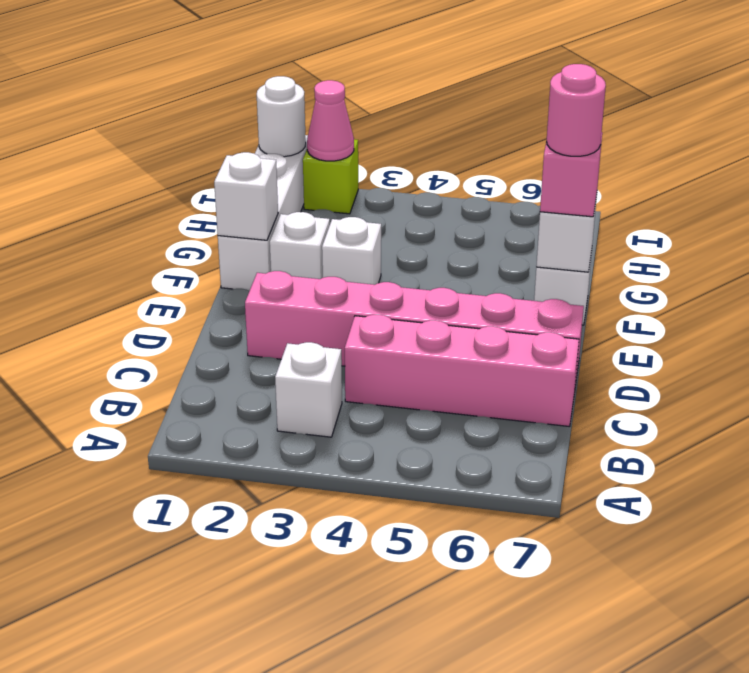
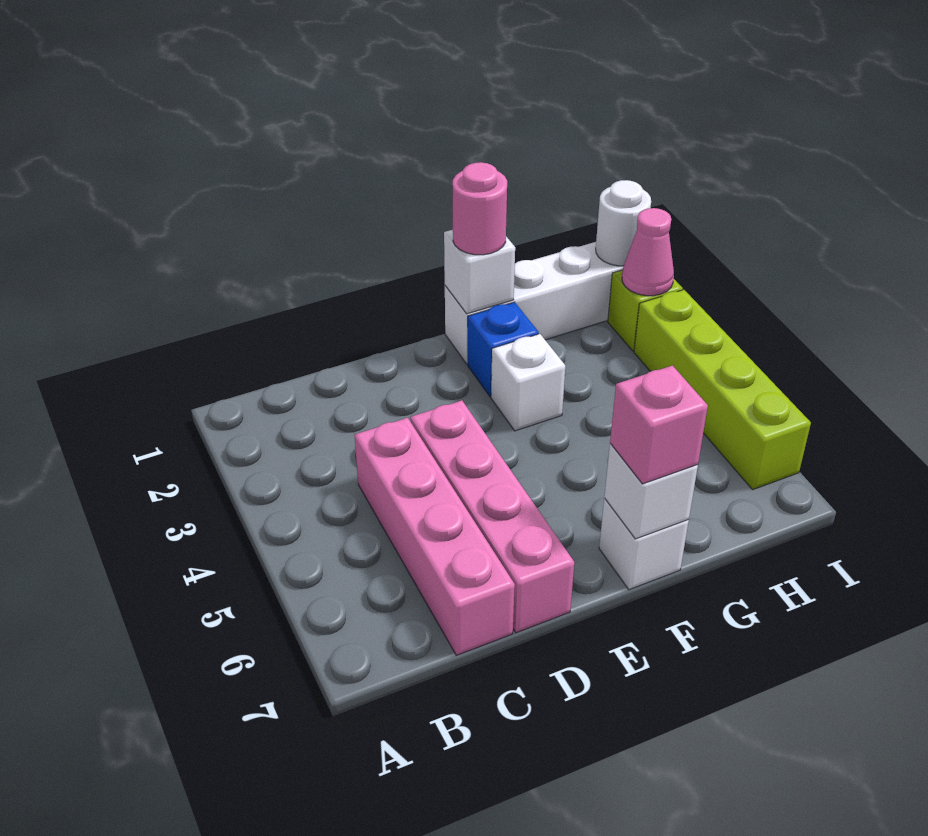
white brick B3 level 1 -> none
pink brick D2:D7 level 1 -> pink brick D4:D7 level 1
white brick F2 level 1 -> blue brick F2 level 1
pink round brick F7 level 4 -> pink round brick F1 level 3
none -> lime brick I3:I6 level 1

